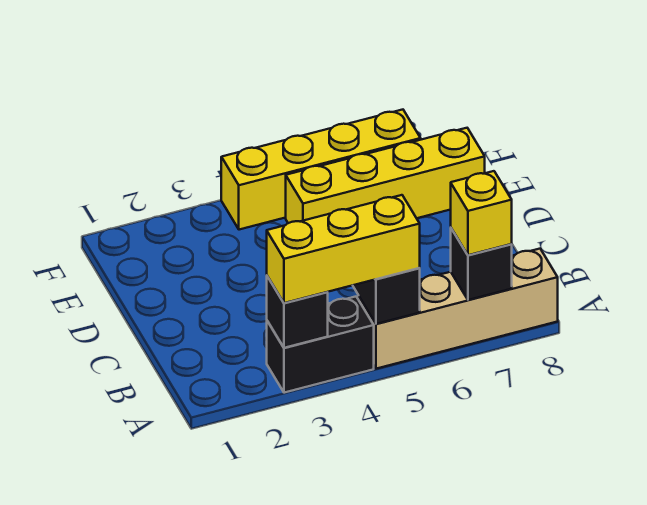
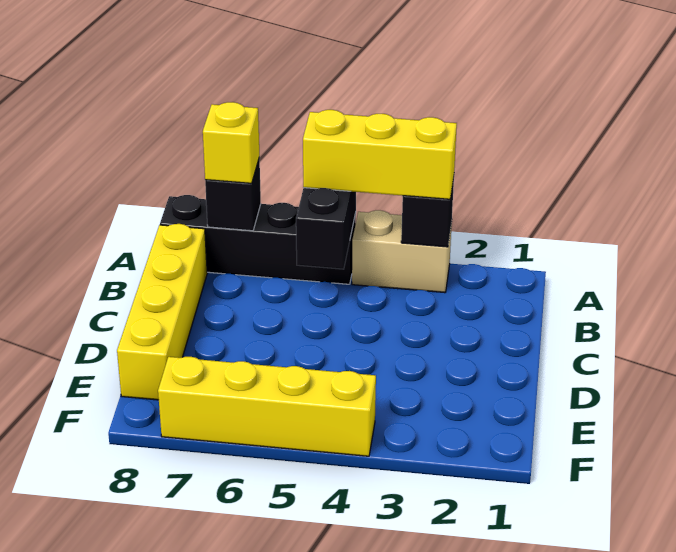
black brick A3:A4 level 1 -> tan brick A3:A4 level 1
tan brick A5:A8 level 1 -> black brick A5:A8 level 1
yellow brick E5:E8 level 1 -> yellow brick B8:E8 level 1

